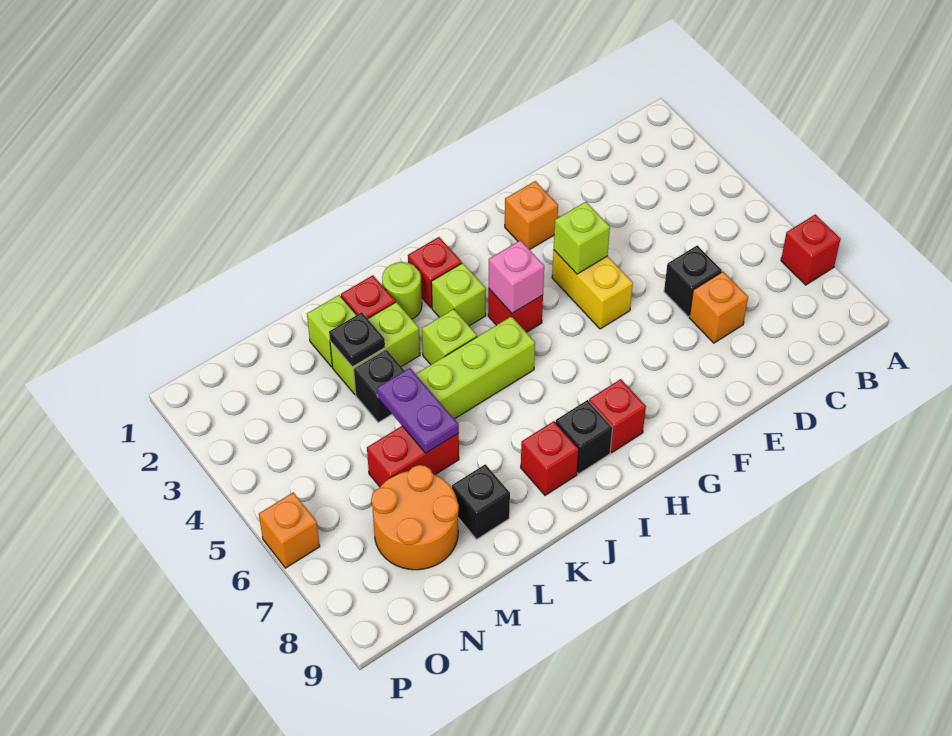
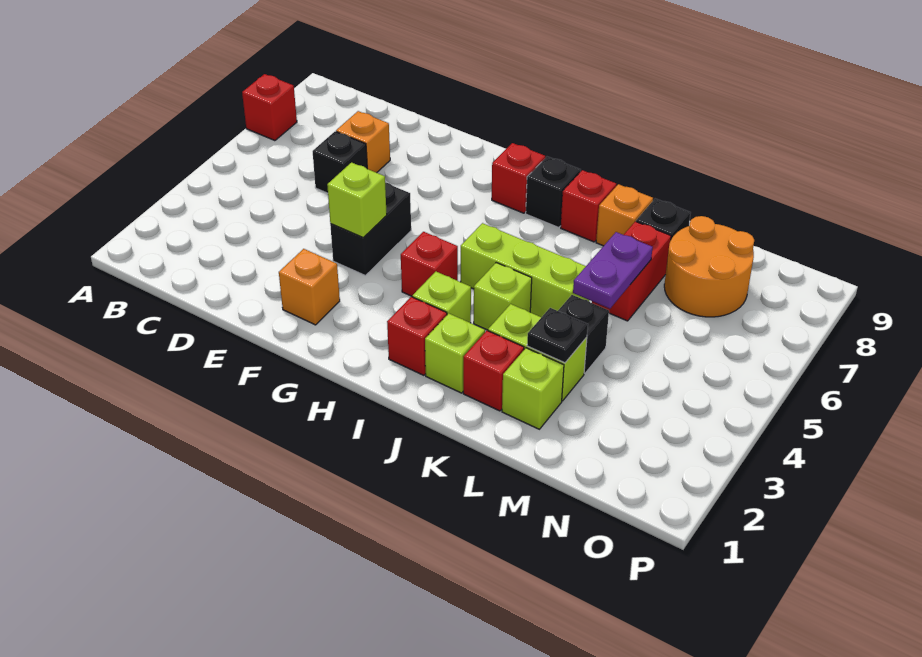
yellow brick F4:F5 level 1 -> black brick F4:F5 level 1
pink brick H4 level 2 -> none
lime round brick J2 level 1 -> lime brick J2 level 1
red brick L6:M6 level 1 -> red brick L6:L7 level 1
orange brick P6 level 1 -> orange brick K8 level 1

